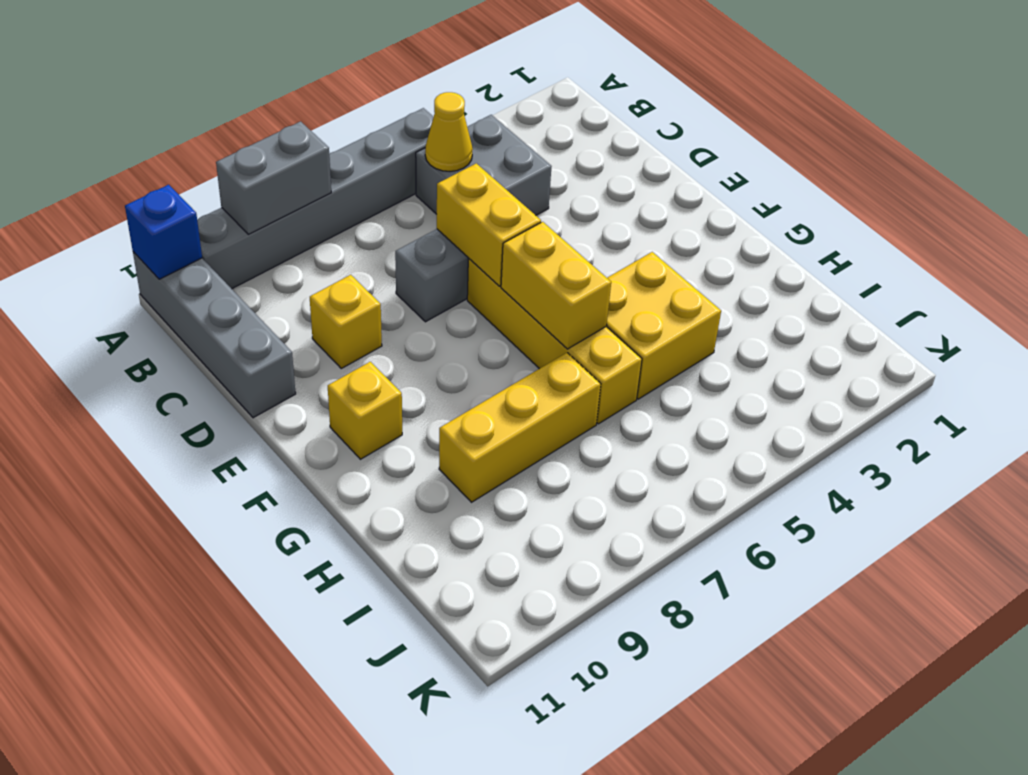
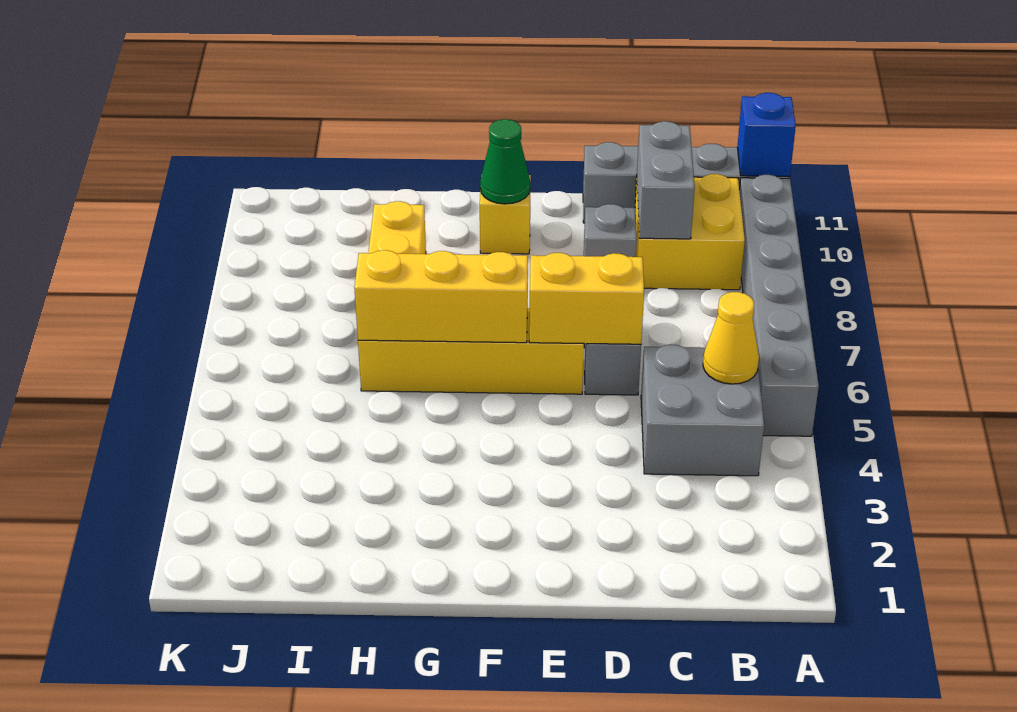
grey brick A8:A9 level 2 -> grey brick C9:C10 level 2
yellow brick D9 level 1 -> grey brick D9 level 1
yellow brick F6:G6 level 2 -> yellow brick F6:H6 level 2
none -> green cone F10 level 2
yellow brick G4:H5 level 1 -> yellow brick B9:C10 level 1

